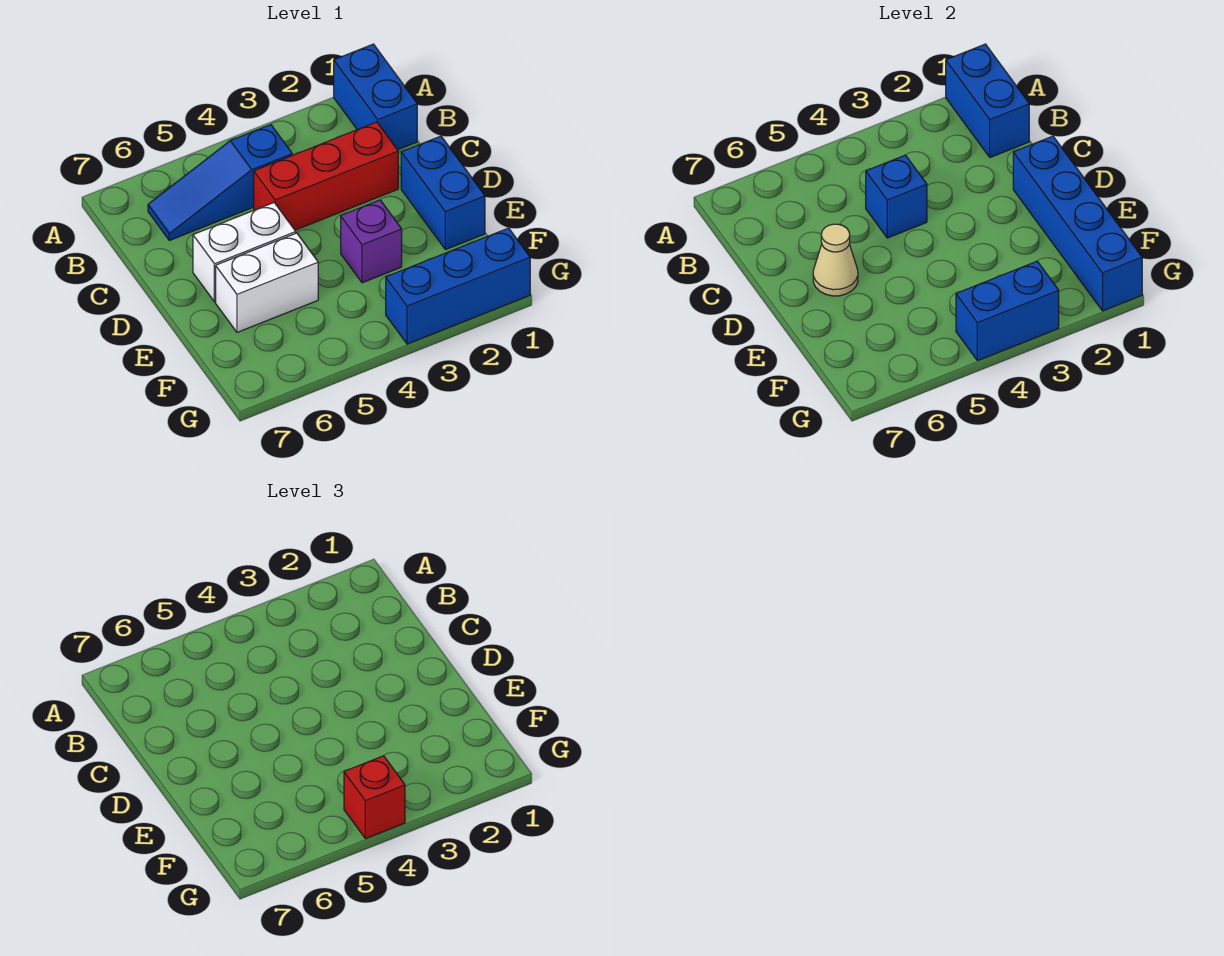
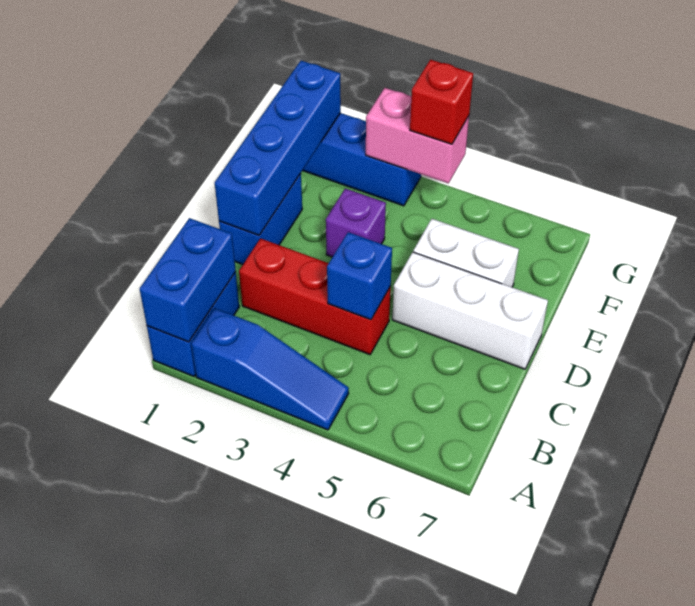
blue slope B4:B6 level 1 top 4 -> blue slope A2:A4 level 1 top 2
white brick D5:D6 level 1 -> white brick D5:D7 level 1
tan cone D6 level 2 -> none
blue brick G3:G4 level 2 -> pink brick G3:G4 level 2

